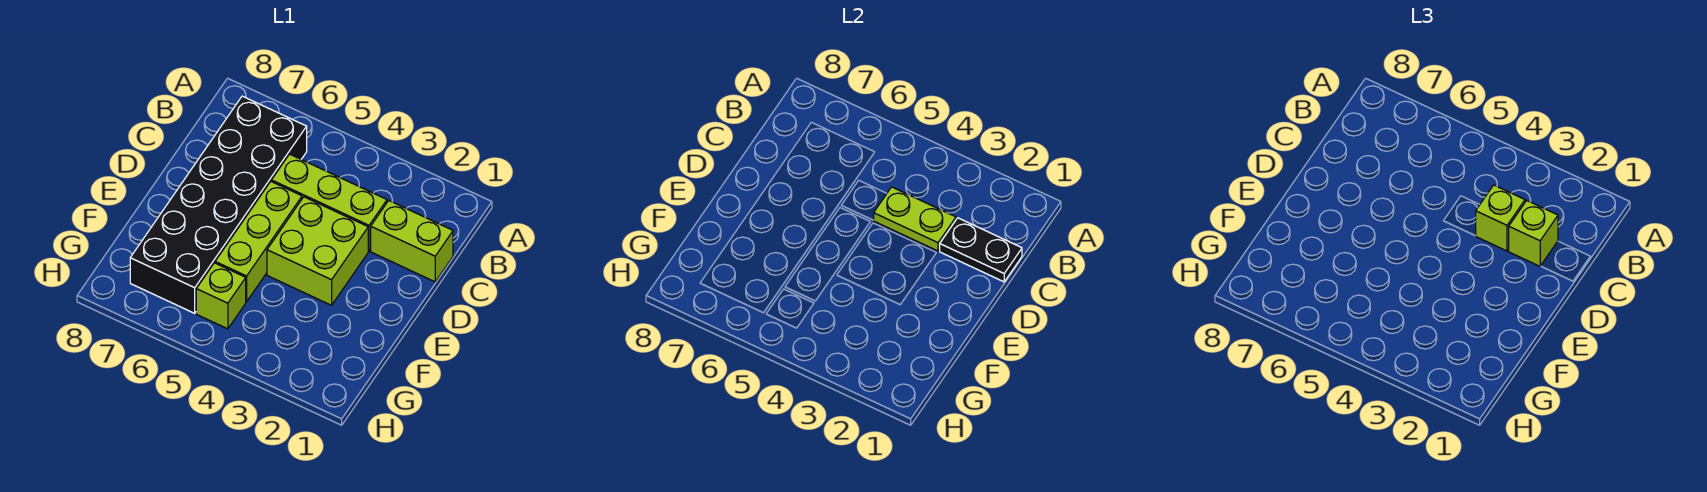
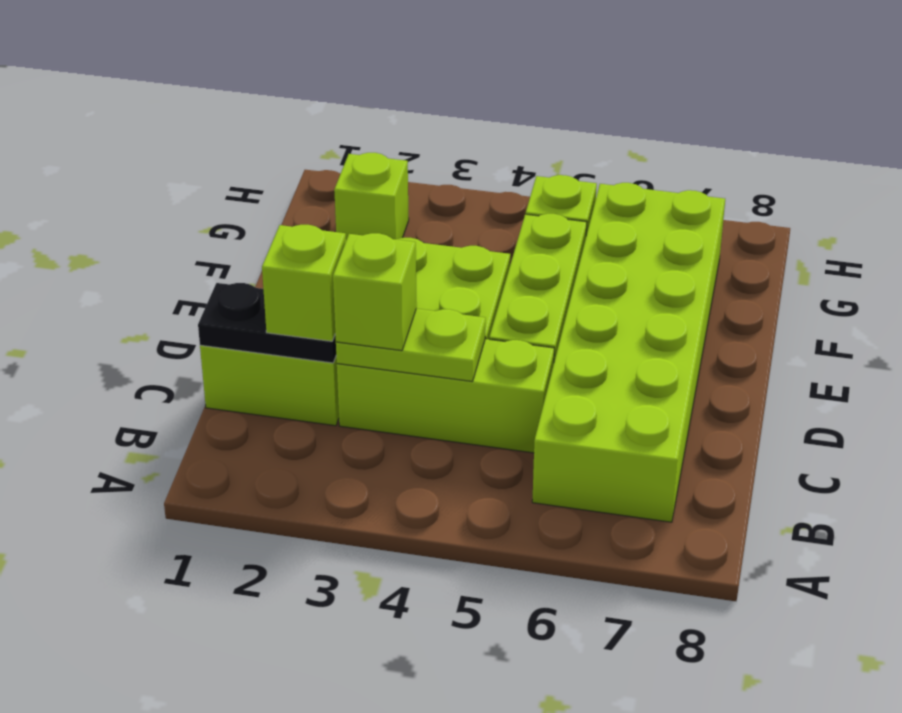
black brick B6:G7 level 1 -> lime brick B6:G7 level 1
none -> lime brick G2 level 1

